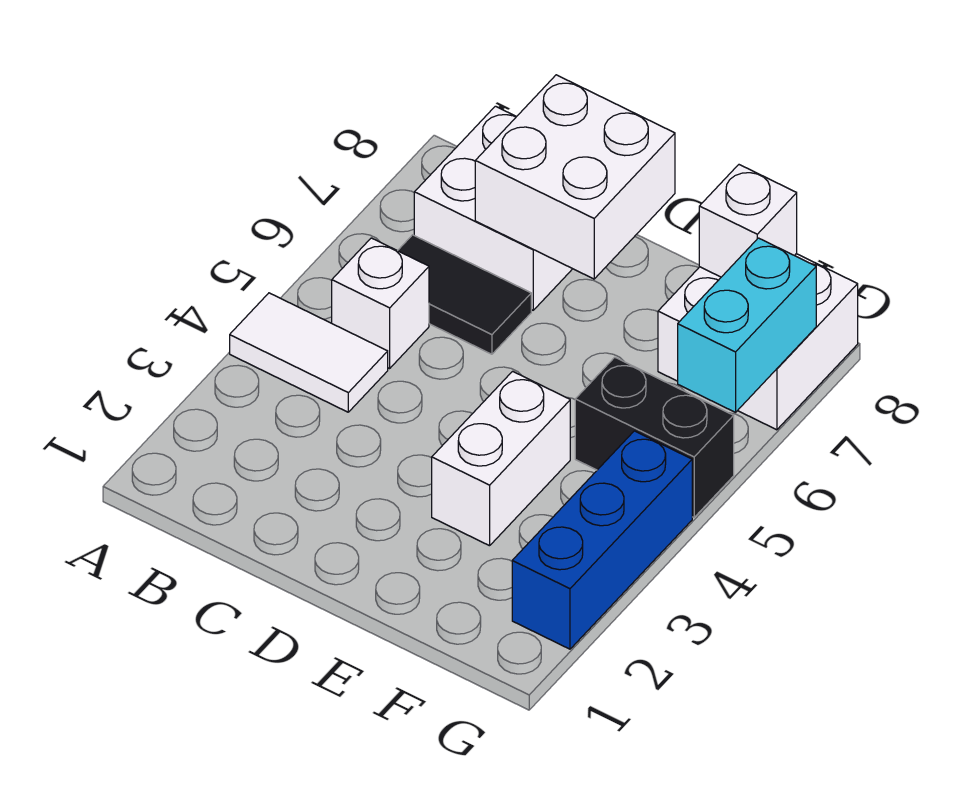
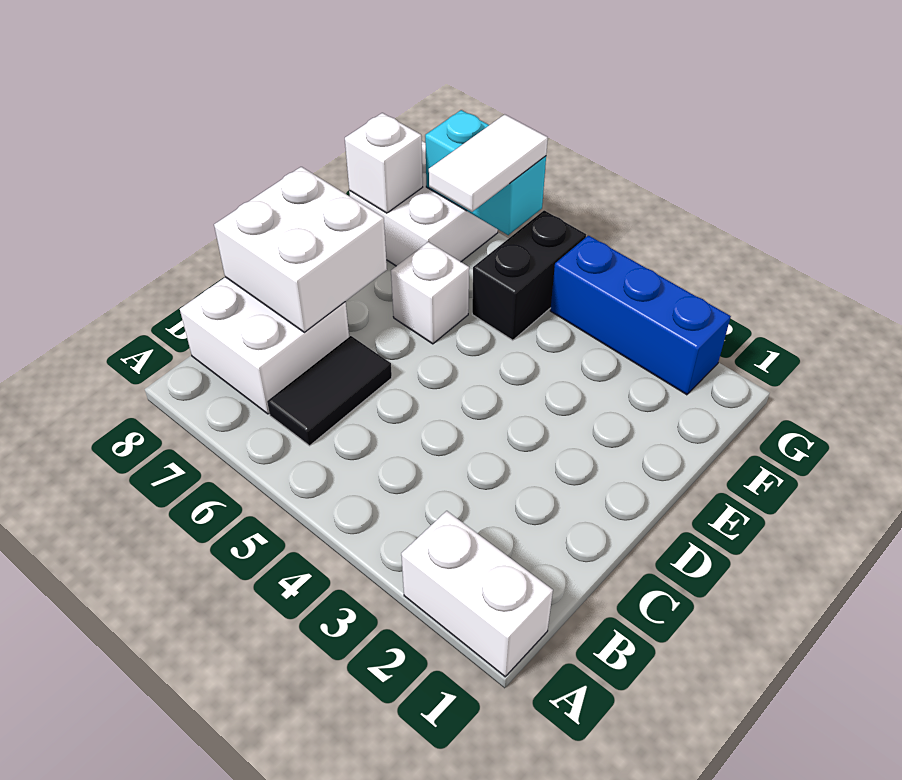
white tile A4:B4 level 1 -> white tile F6:G6 level 3
white brick B5 level 1 -> white brick E6 level 1
white brick E3:E4 level 1 -> white brick A1:A2 level 1

